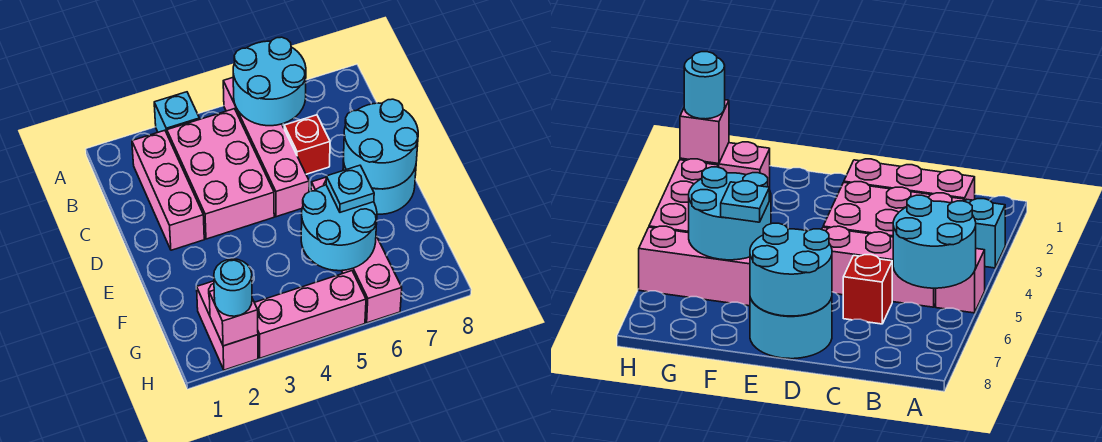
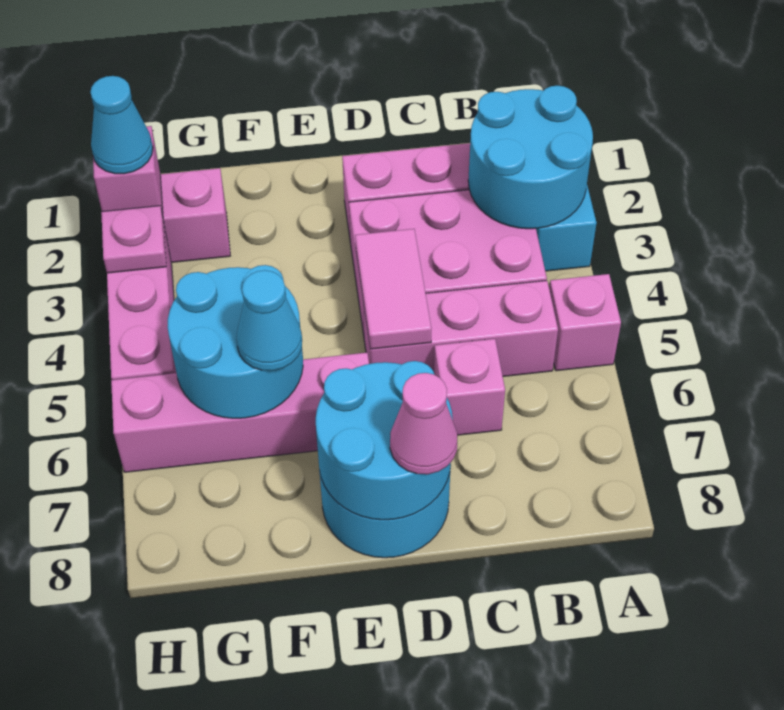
cyan round brick A5:B6 level 2 -> cyan round brick A2:B3 level 2
red brick C6 level 1 -> pink brick C6 level 1
none -> pink tile D4:D5 level 2
none -> pink cone D8 level 3
cyan plate F6 level 3 -> cyan cone F6 level 3
cyan round brick H2 level 3 -> cyan cone H2 level 3
none -> pink plate H3 level 2

